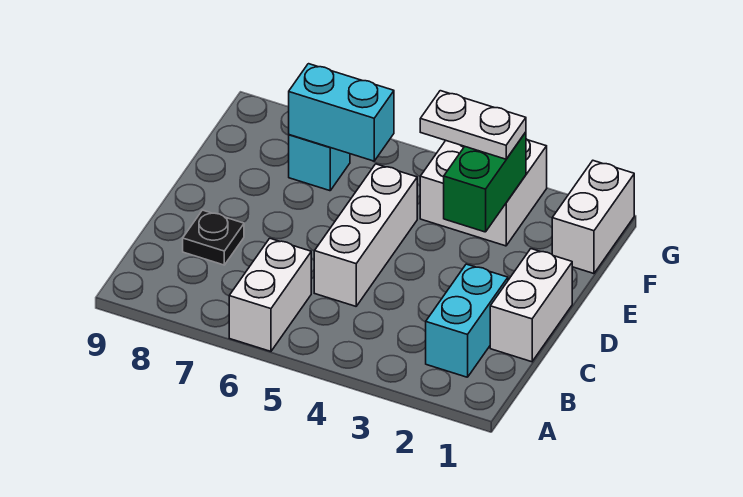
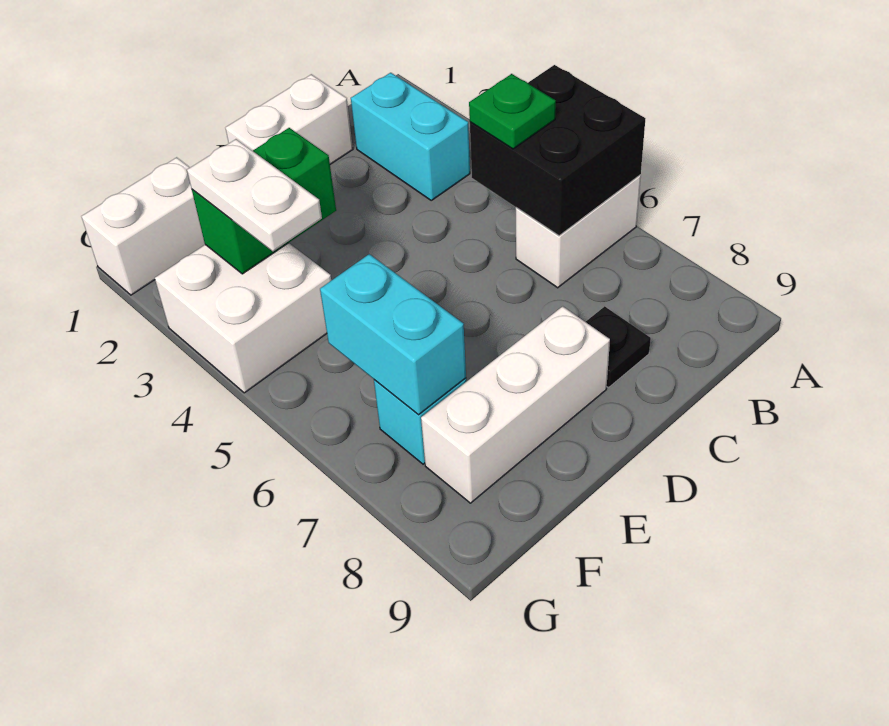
none -> black brick A5:B6 level 2
cyan brick B2:C2 level 1 -> cyan brick B2:B3 level 1
none -> green plate B5 level 3
white brick C5:E5 level 1 -> white brick D8:F8 level 1

